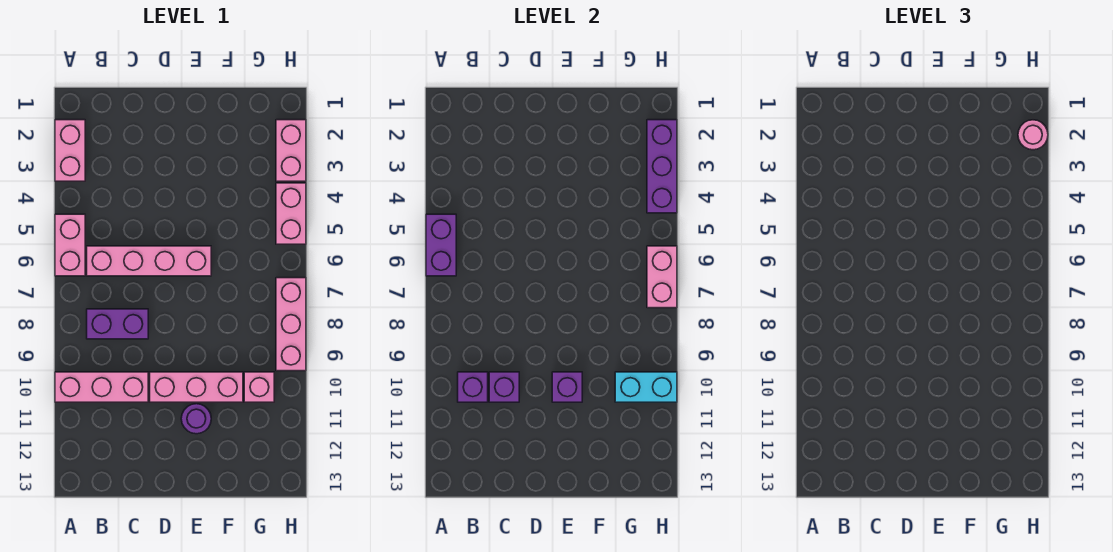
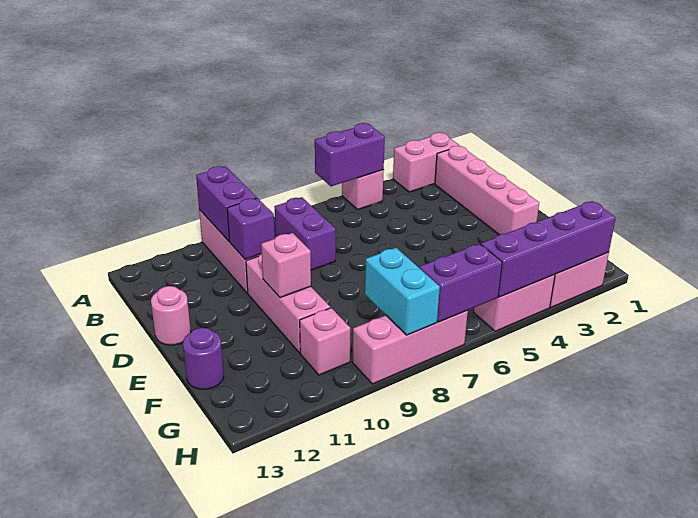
pink brick A5:A6 level 1 -> pink brick A5 level 1
pink brick B6:E6 level 1 -> pink brick B2:E2 level 1
purple brick B10 level 2 -> purple brick A10:B10 level 2
purple brick E10 level 2 -> pink brick E10 level 2
purple round brick E11 level 1 -> purple round brick F13 level 1
cyan brick G10:H10 level 2 -> cyan brick G8:H8 level 2
purple brick H2:H4 level 2 -> purple brick H2:H5 level 2
pink round brick H2 level 3 -> pink round brick D13 level 1
pink brick H6:H7 level 2 -> purple brick H6:H7 level 2

